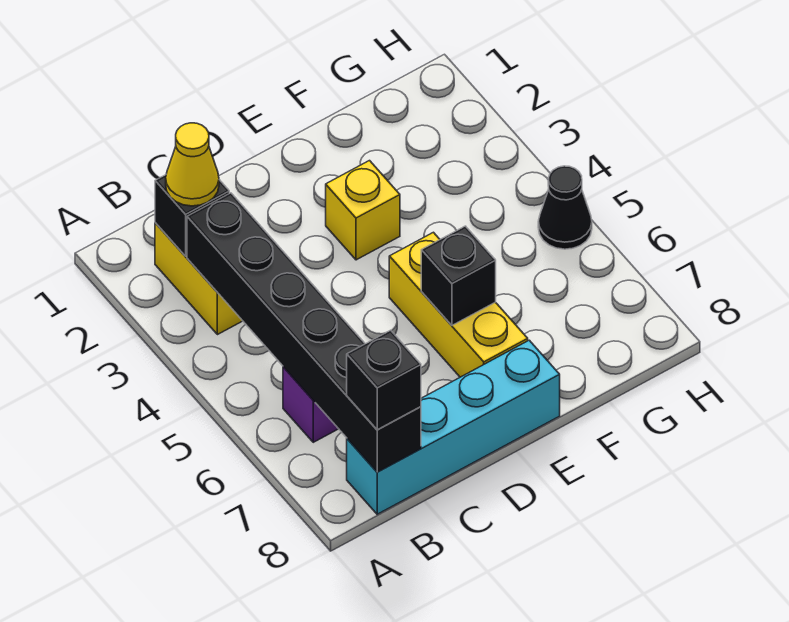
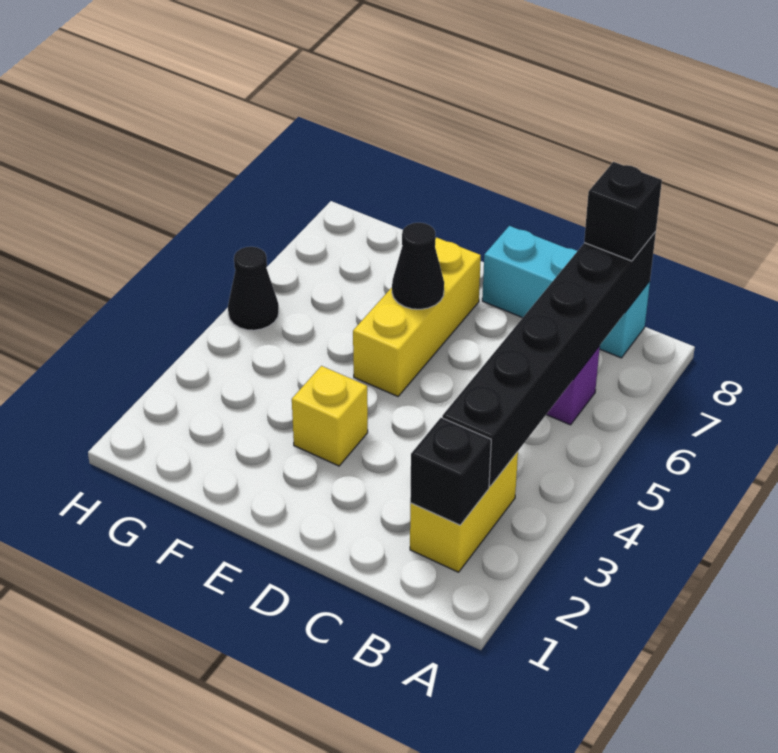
yellow cone B2 level 3 -> none
cyan brick B8:E8 level 1 -> cyan brick B8:D8 level 1
black brick E6 level 2 -> black cone E6 level 2

